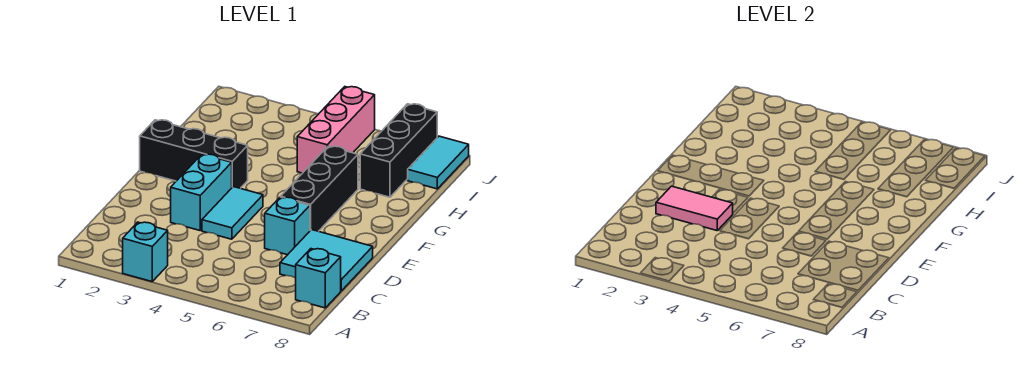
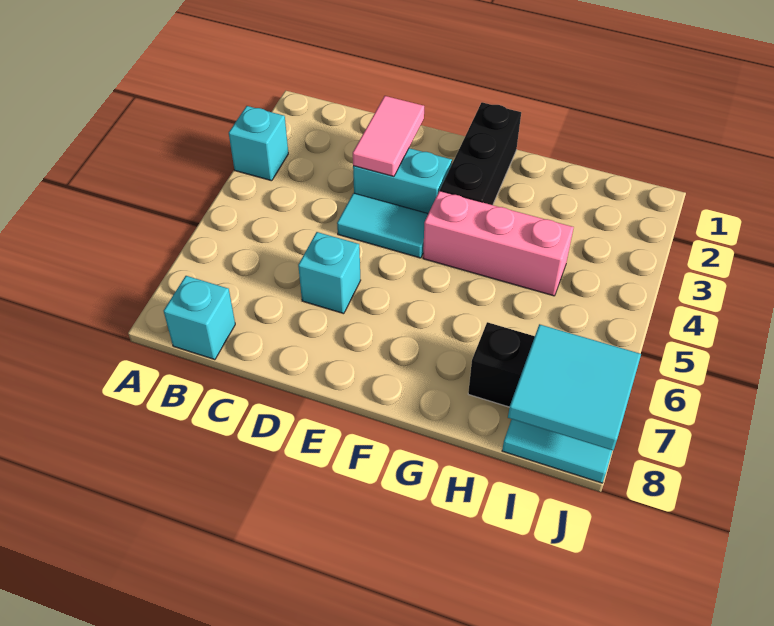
cyan tile C7:D8 level 1 -> cyan tile I7:J8 level 2
black brick E6:G6 level 1 -> none
pink brick H5:J5 level 1 -> pink brick F4:H4 level 1

